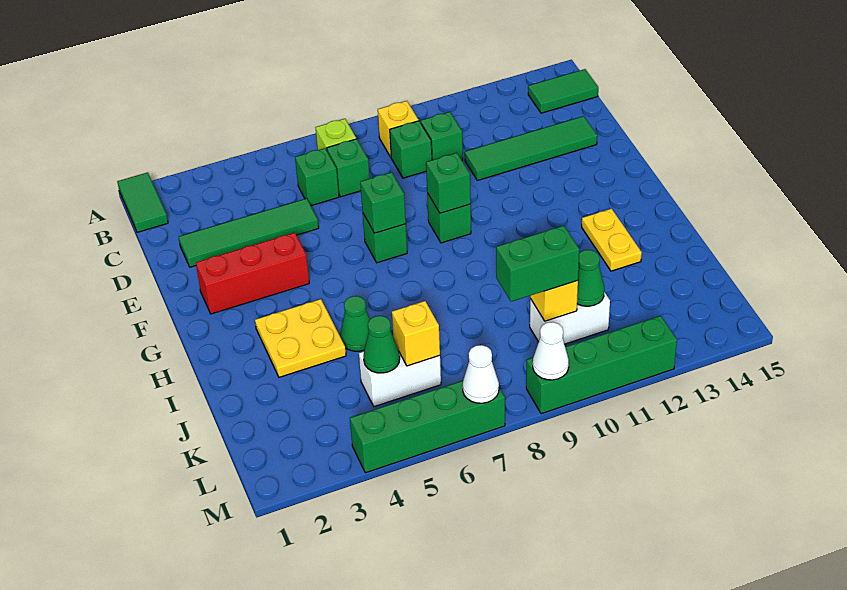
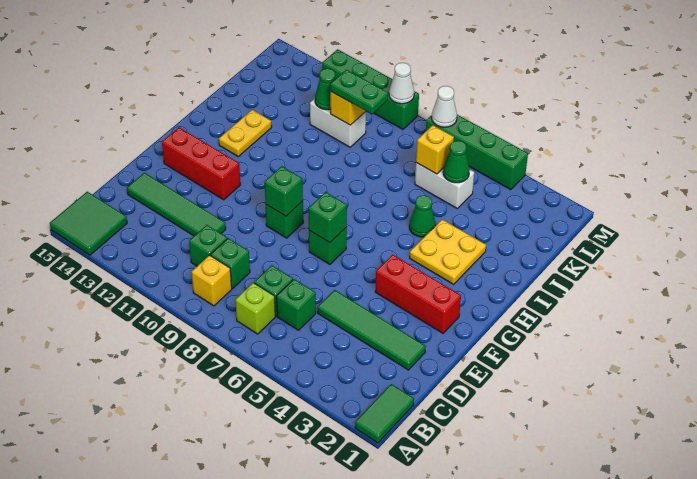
green tile B14:B15 level 1 -> green tile A14:B15 level 1
none -> red brick F12:F14 level 1
green brick K9:K10 level 3 -> green plate K9:K10 level 3

